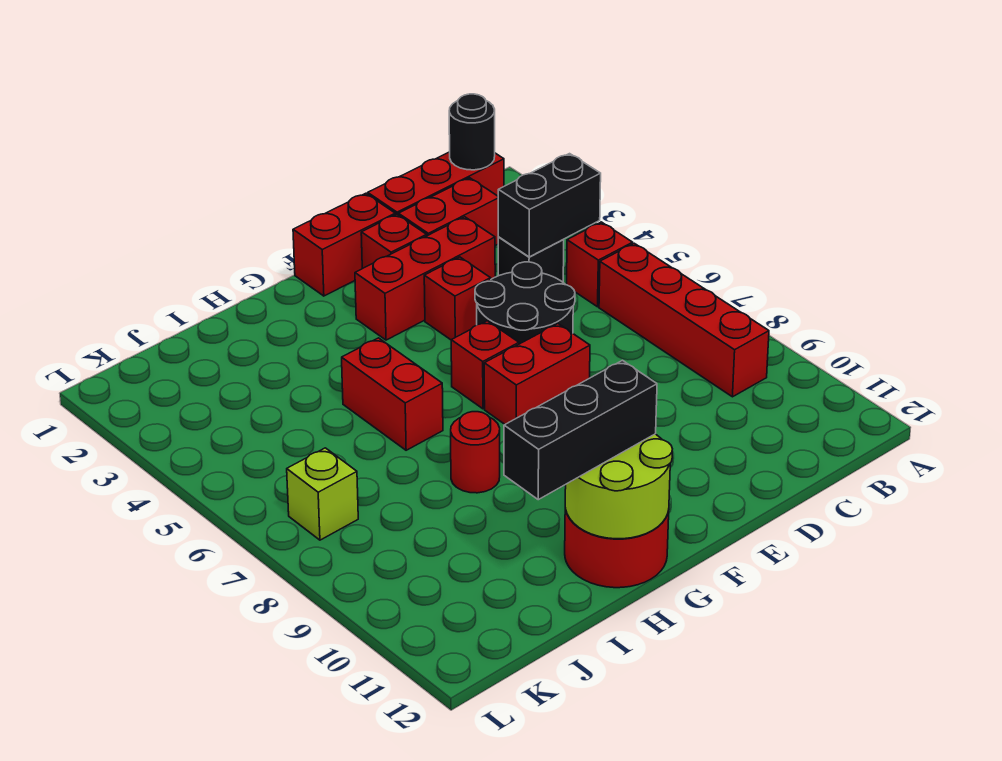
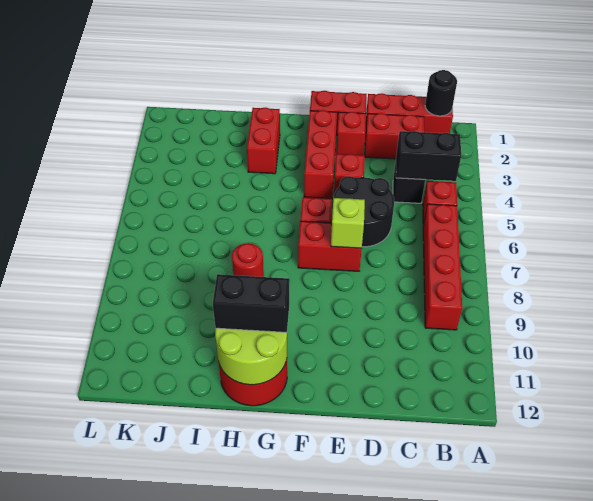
red brick D3:F3 level 1 -> red brick F2:F4 level 1
black brick G11:I11 level 3 -> black brick G11:H11 level 3
red brick H5:H6 level 1 -> red brick H2:H3 level 1
lime brick K7 level 1 -> lime brick E7 level 2

